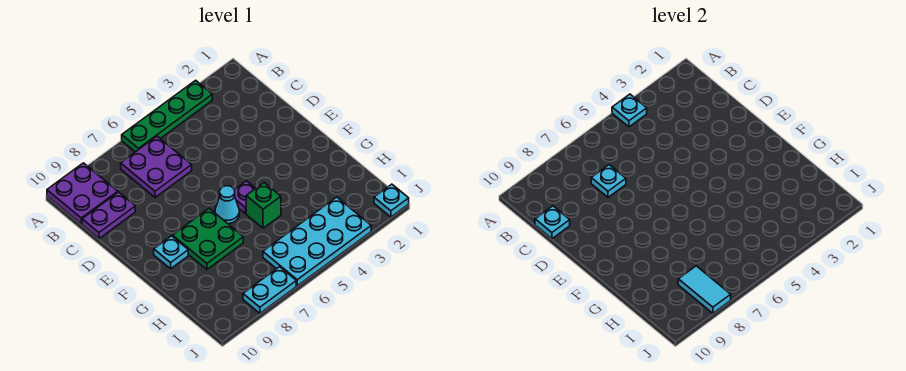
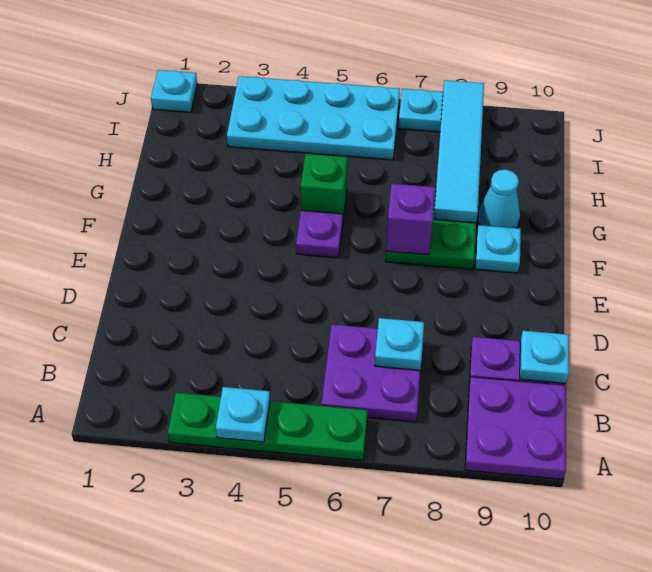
cyan cone F6 level 1 -> cyan cone G9 level 1
none -> purple brick F7 level 2
cyan tile I8:J8 level 2 -> cyan tile G8:J8 level 2

